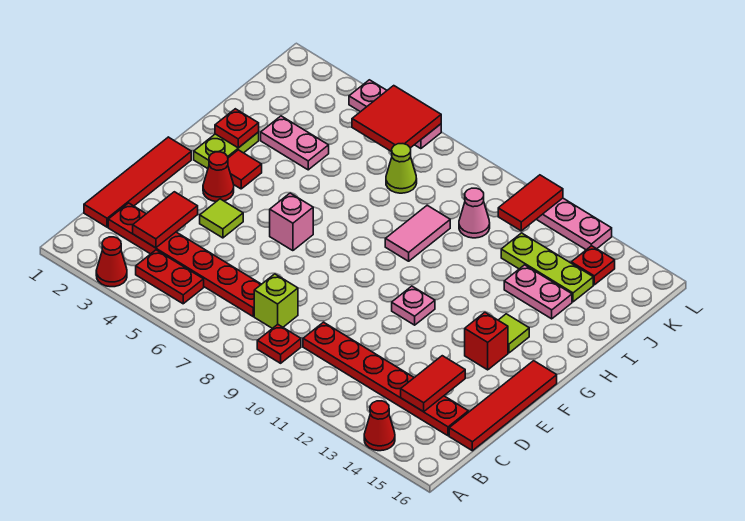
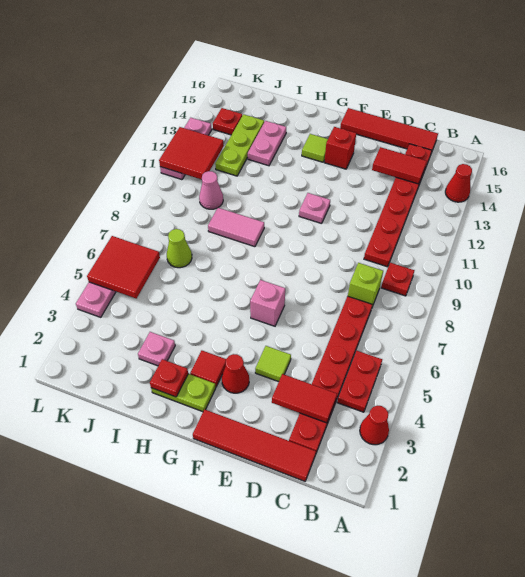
pink plate I3:I4 level 1 -> pink plate I3 level 1
red tile K11:L11 level 2 -> red tile K11:L12 level 2

